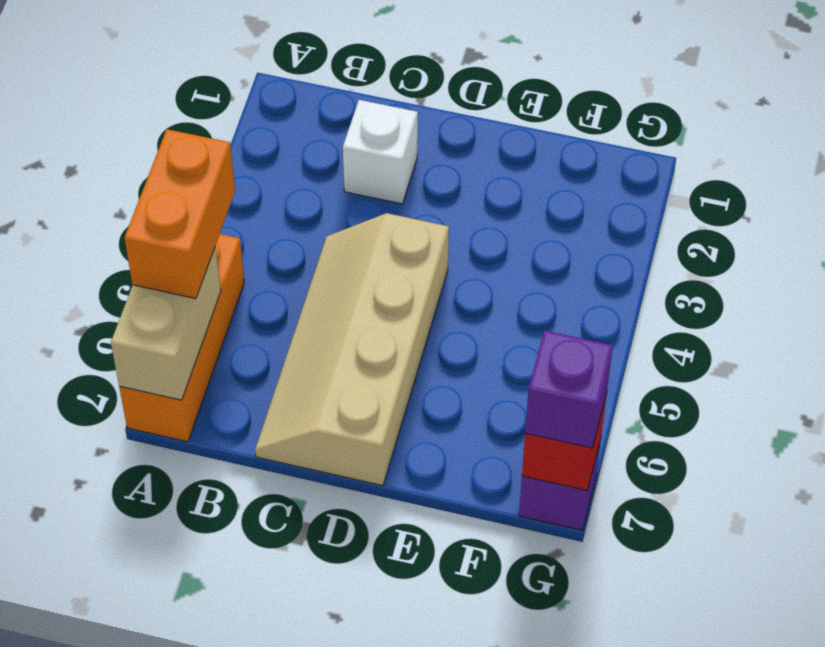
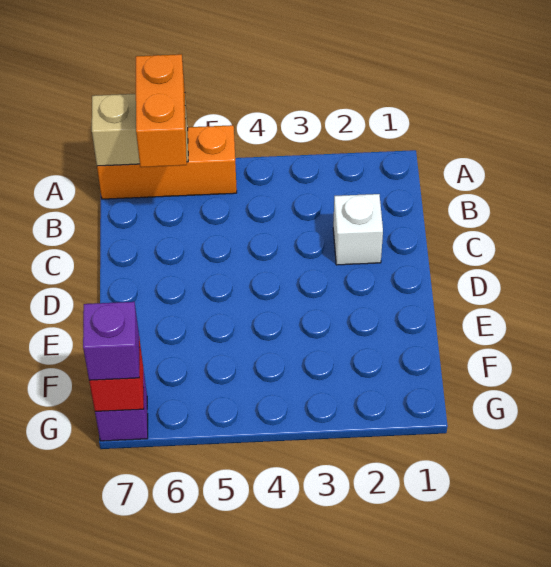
orange brick A5:A6 level 3 -> orange brick A6:B6 level 3
tan slope C4:D7 level 1 top D -> none

